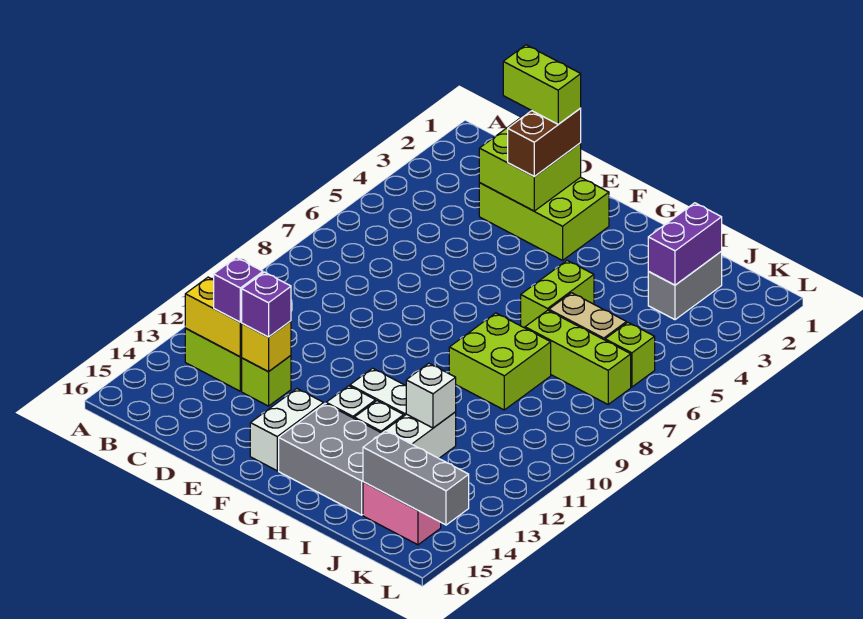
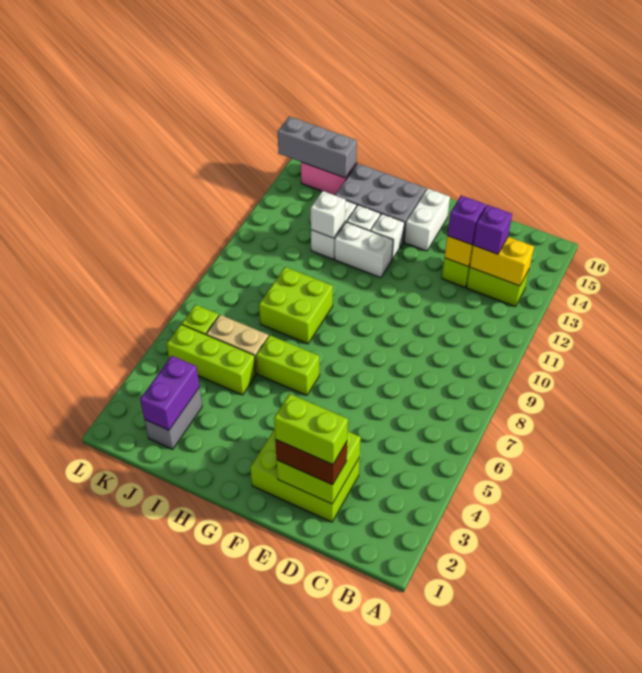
brown brick E2:E3 level 3 -> brown brick D2:E2 level 3
lime brick H5:H6 level 1 -> lime brick G6:H6 level 1
lime brick I7:K7 level 1 -> lime brick I5:K5 level 1

